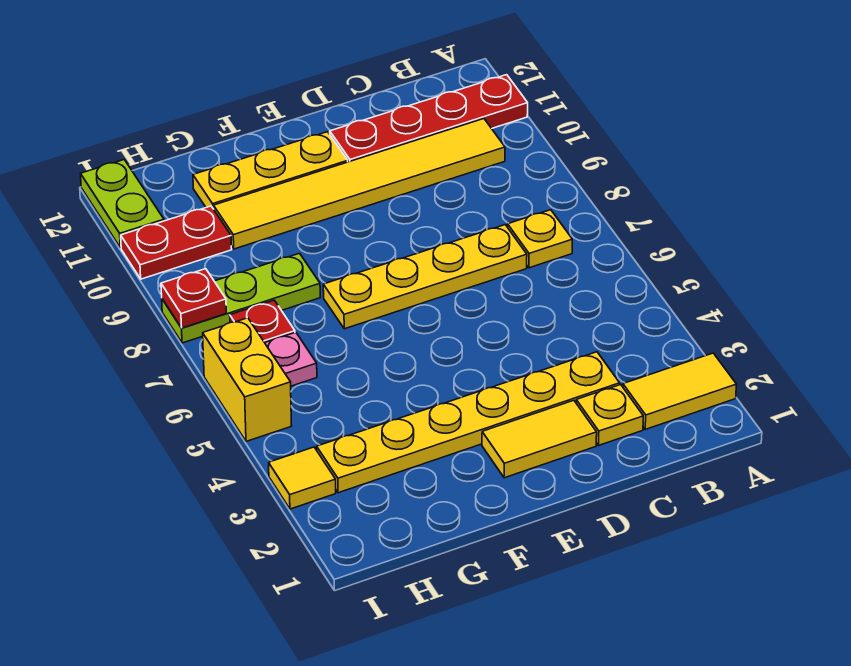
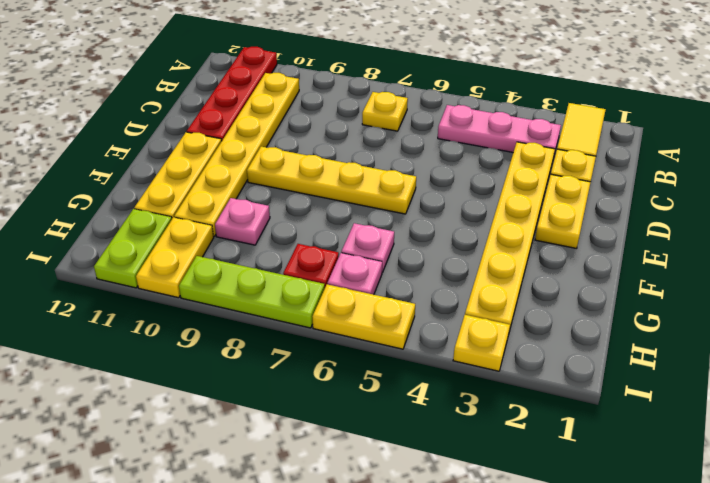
none -> pink plate B3:B5 level 1
yellow tile B10:G10 level 1 -> yellow plate B10:G10 level 1
yellow plate C7:F7 level 1 -> yellow plate E6:E9 level 1
yellow tile D2:E2 level 1 -> yellow plate D2:E2 level 1
none -> pink plate G6 level 1
lime plate G8:I8 level 1 -> lime plate I7:I9 level 1
none -> pink plate G9 level 1
red plate H10:I10 level 1 -> yellow plate H10:I10 level 1
yellow tile I3 level 1 -> yellow plate I3 level 1
yellow brick I5:I6 level 1 -> yellow plate I5:I6 level 1
red plate I8 level 2 -> none
lime plate I11:I12 level 1 -> lime plate H11:I11 level 1

